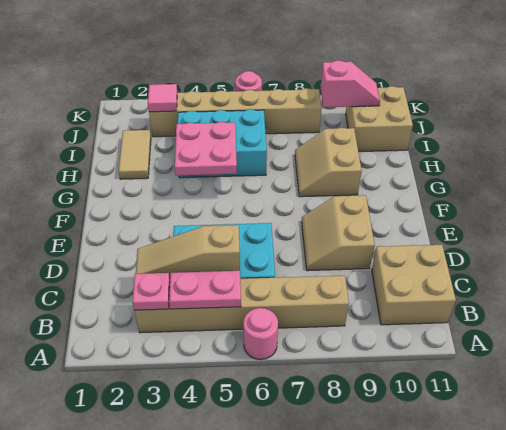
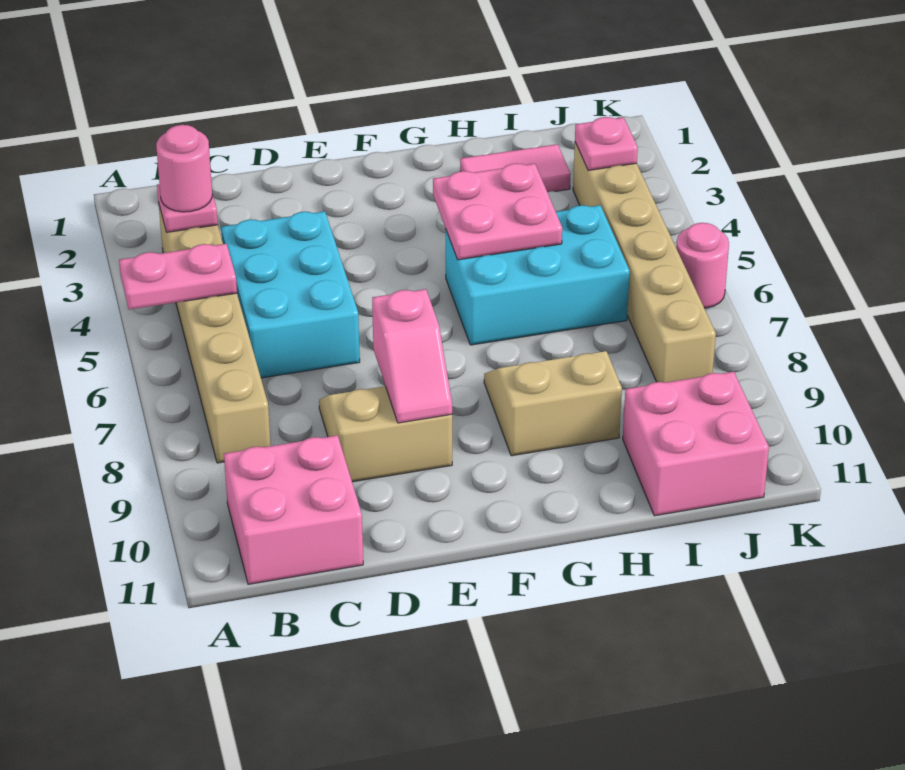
pink round brick A6 level 1 -> pink round brick B3 level 3
pink plate B4:B5 level 2 -> pink plate A5:B5 level 2
tan brick B10:C11 level 1 -> pink brick B10:C11 level 1
tan slope C3:C5 level 2 top 5 -> none
tan tile H2:I2 level 1 -> pink tile H2:I2 level 1
cyan brick H4:I6 level 1 -> cyan brick G5:I6 level 1
tan brick I10:J11 level 1 -> pink brick I10:J11 level 1
pink tile J3 level 2 -> pink plate J3 level 2
pink slope J9:J10 level 2 top 9 -> pink slope E8:E9 level 2 top 8

